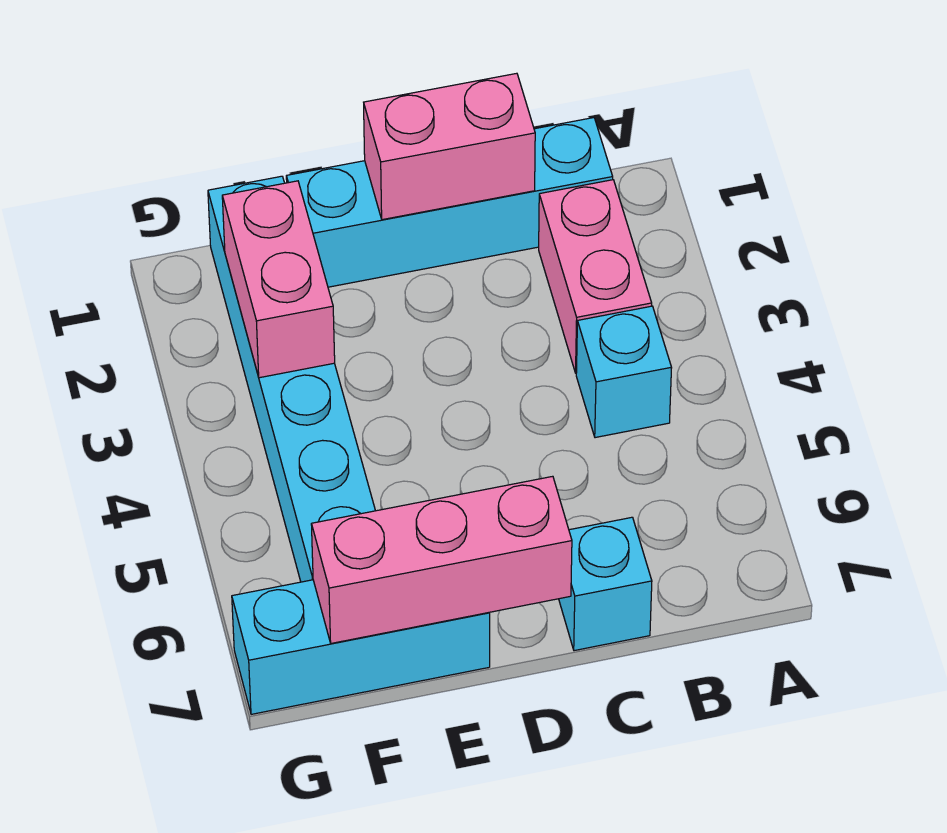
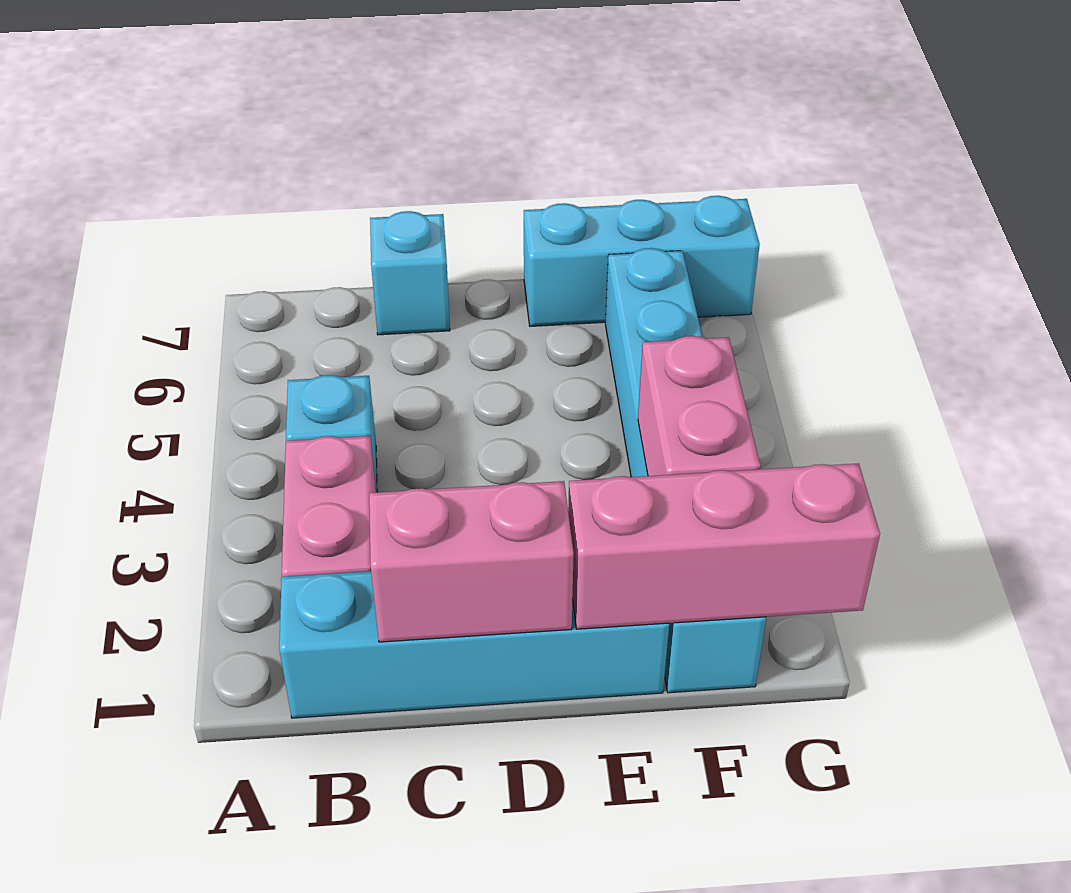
pink brick D7:F7 level 2 -> pink brick E1:G1 level 2

